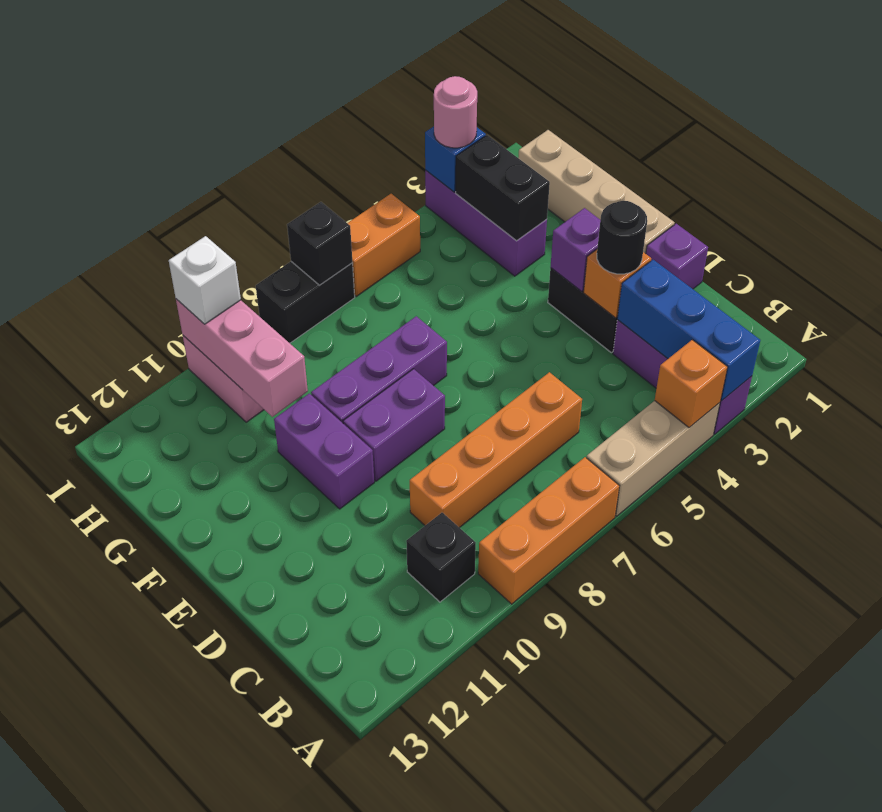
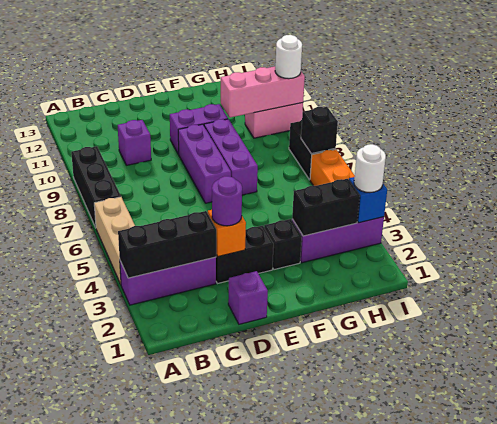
blue brick A3:C3 level 2 -> black brick A3:C3 level 2
orange brick A4 level 2 -> none
orange brick A7:A9 level 1 -> black brick A7:A9 level 1
black brick B10 level 1 -> black brick F3 level 1
orange brick C6:C9 level 1 -> none
black round brick D3 level 3 -> purple round brick D3 level 3
tan brick E1:H1 level 1 -> none
purple brick E3 level 2 -> purple brick C10 level 1
purple brick E8:E9 level 1 -> purple brick E7:E9 level 1
pink round brick I3 level 3 -> white round brick I3 level 3
white brick I10 level 3 -> white round brick I10 level 3

